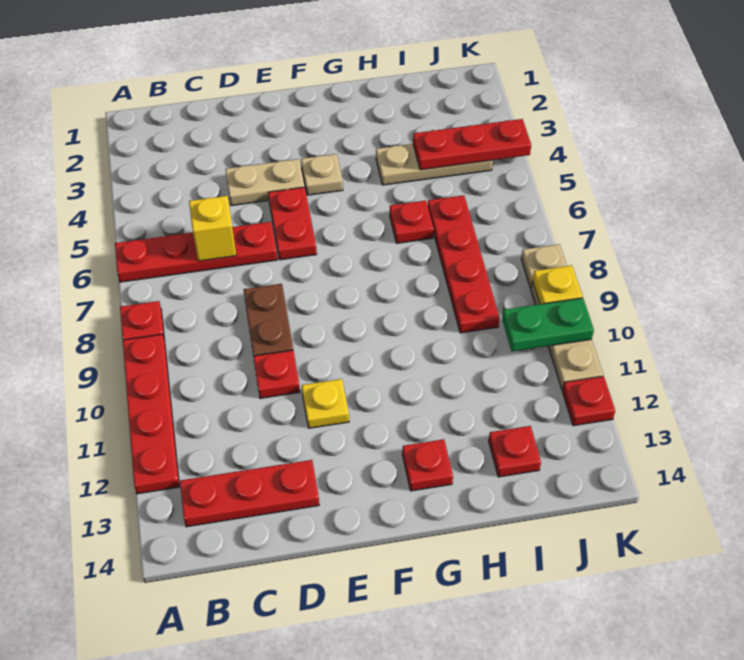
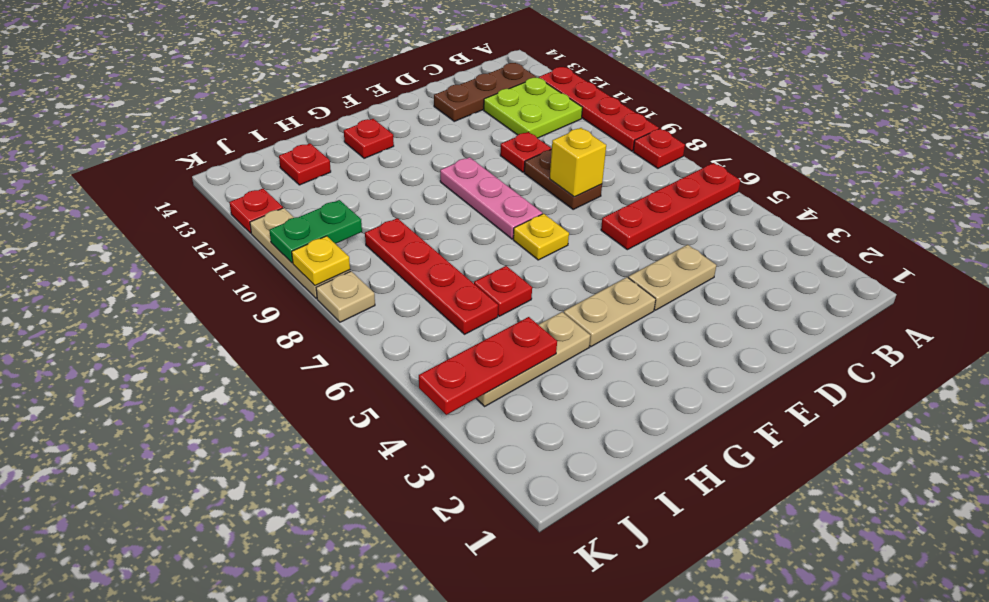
none -> lime plate B11:C12 level 1
red plate B13:D13 level 1 -> brown plate B13:D13 level 1
yellow brick C6 level 2 -> yellow brick D8 level 2
red plate E5:E6 level 1 -> none
yellow plate E11 level 1 -> yellow plate F7 level 1
tan plate F4 level 1 -> tan plate F4:G4 level 1
none -> pink plate F8:F10 level 1

